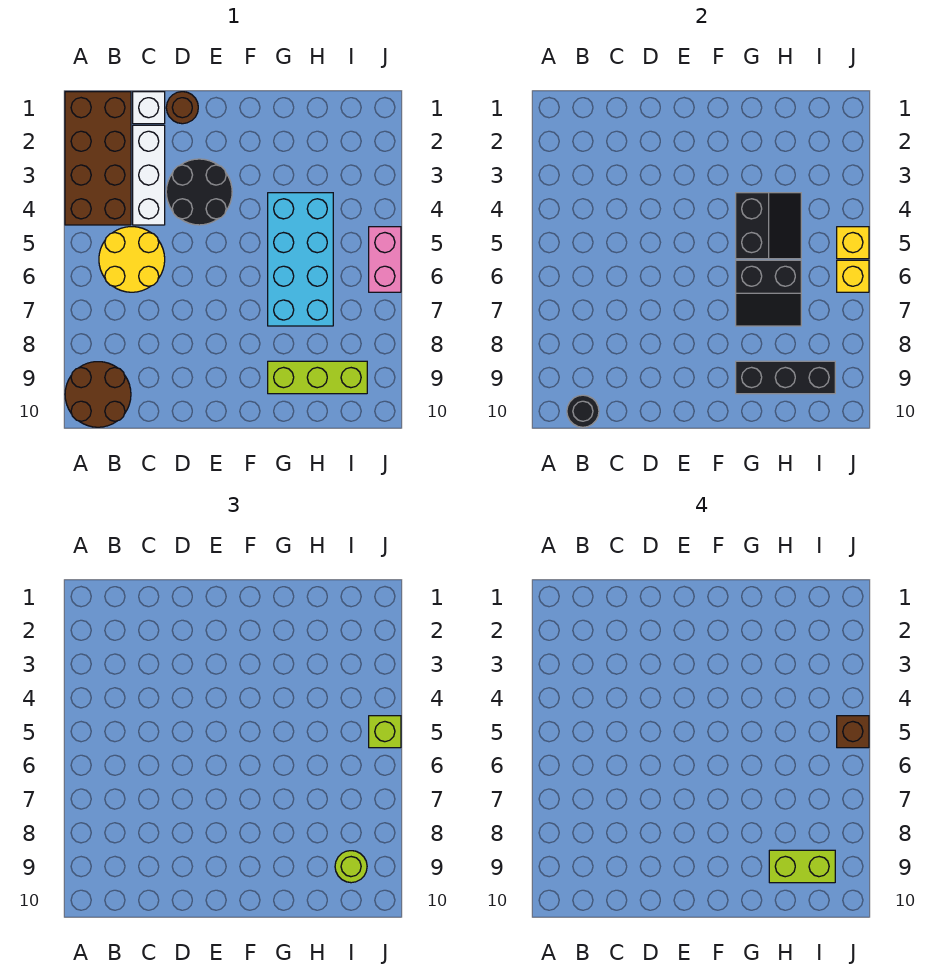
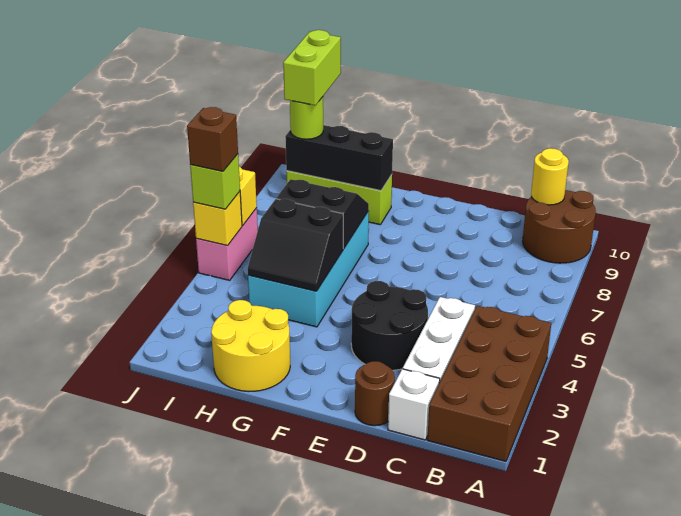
yellow round brick B5:C6 level 1 -> yellow round brick G1:H2 level 1
black round brick B10 level 2 -> yellow round brick B10 level 2
black slope G4:H5 level 2 top G -> black slope G4:H5 level 2 top 5
lime brick H9:I9 level 4 -> lime brick I9:I10 level 4

